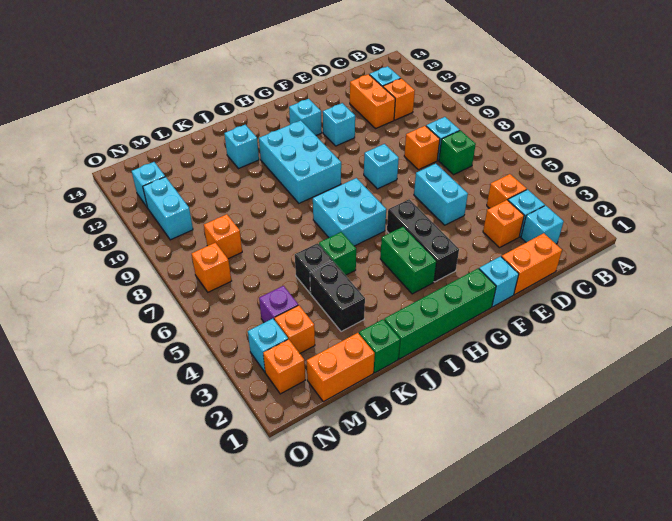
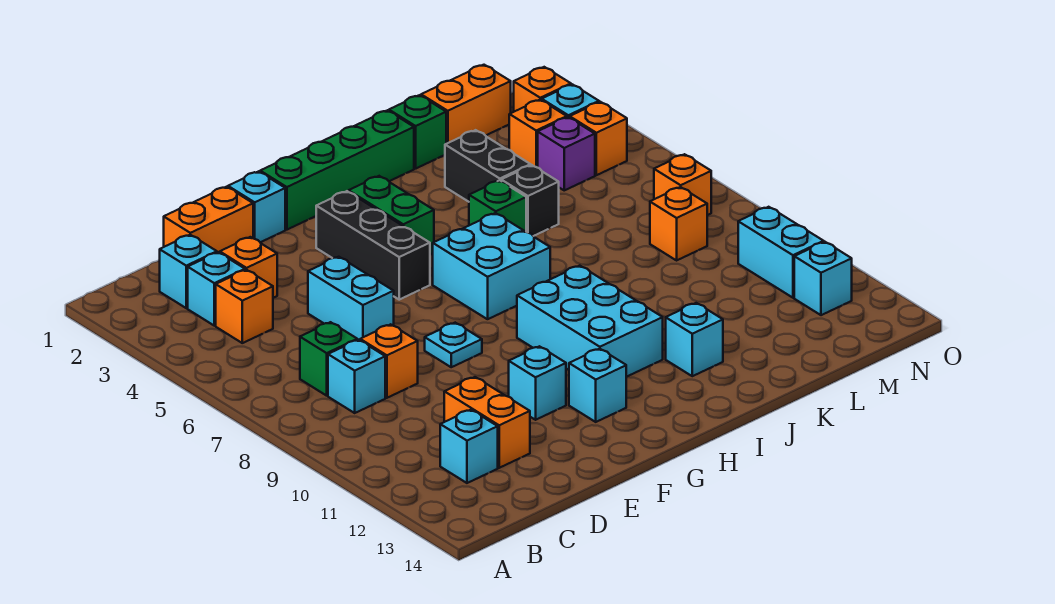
orange brick C11 level 1 -> orange brick N4 level 1
cyan brick F8 level 1 -> cyan plate F8 level 1

